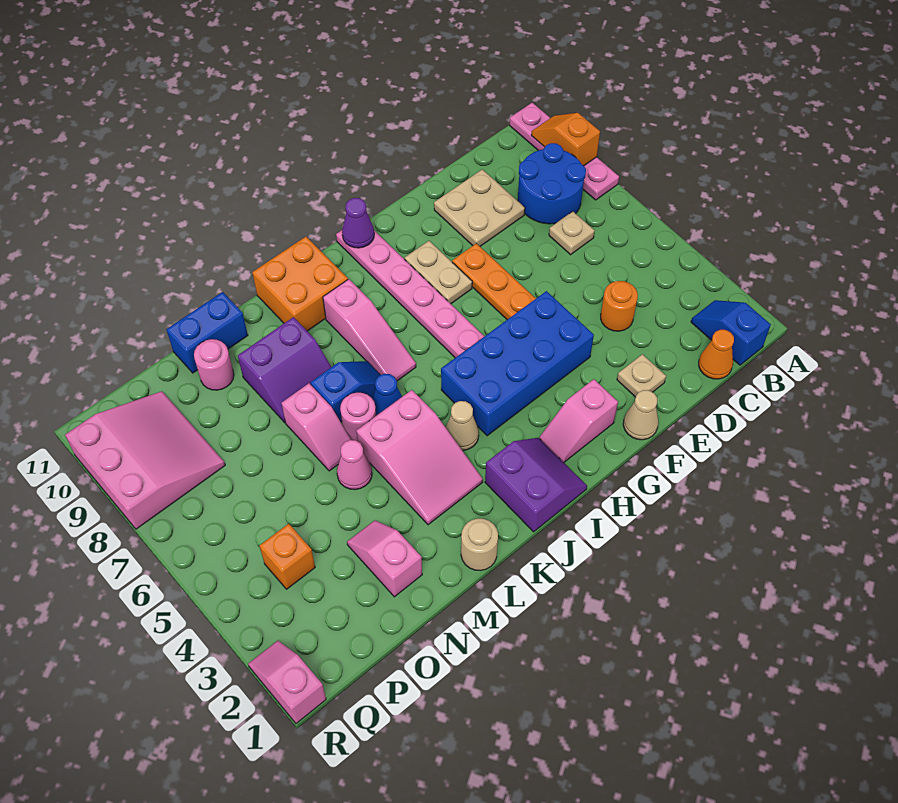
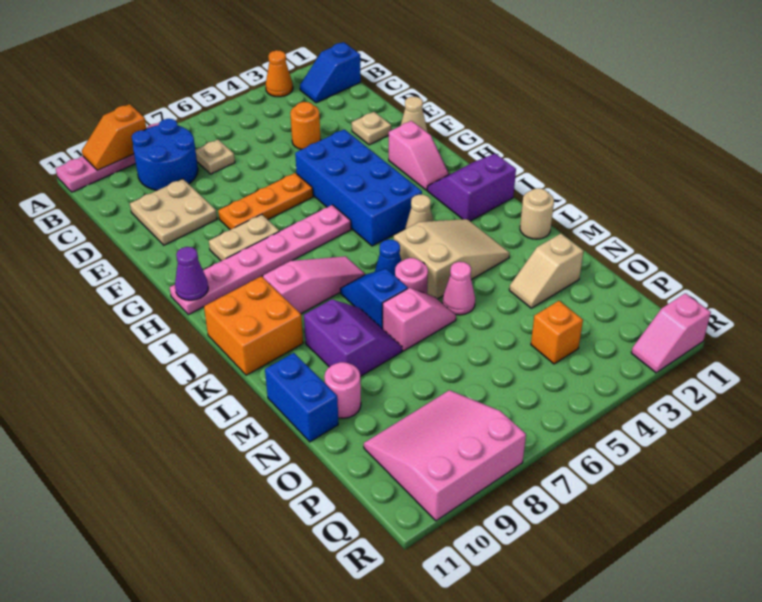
orange cone C1 level 1 -> orange cone A3 level 1
pink slope K3:L5 level 1 top 5 -> tan slope K3:L5 level 1 top 5
pink slope N2:N3 level 1 top 2 -> tan slope N2:N3 level 1 top 2

